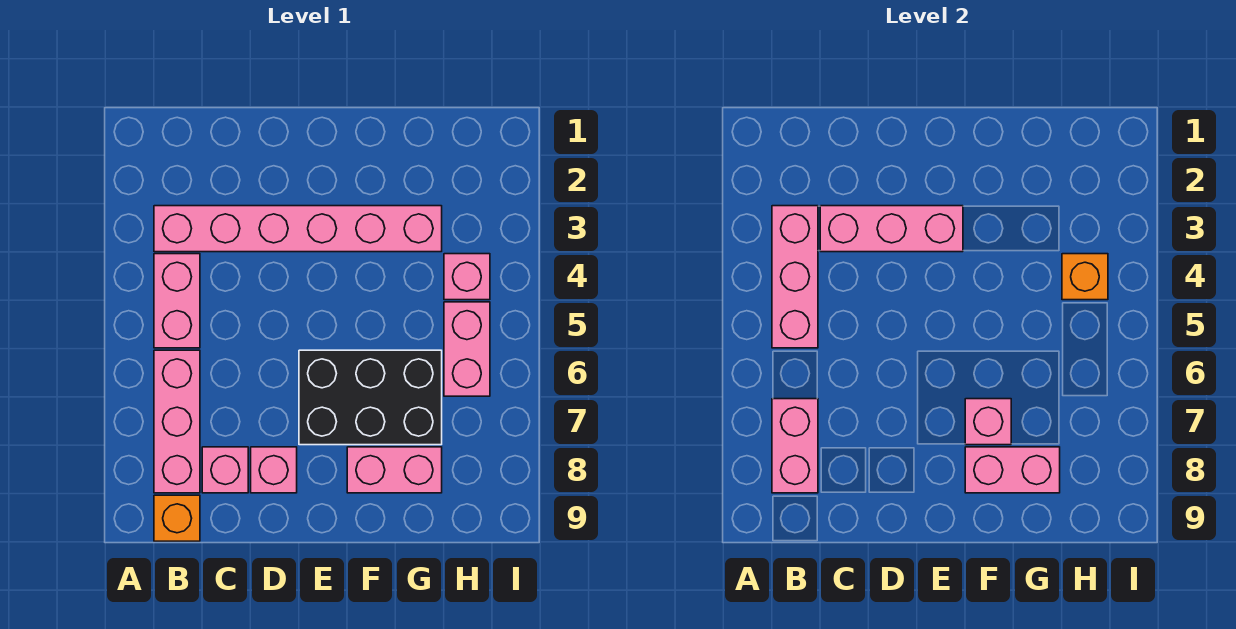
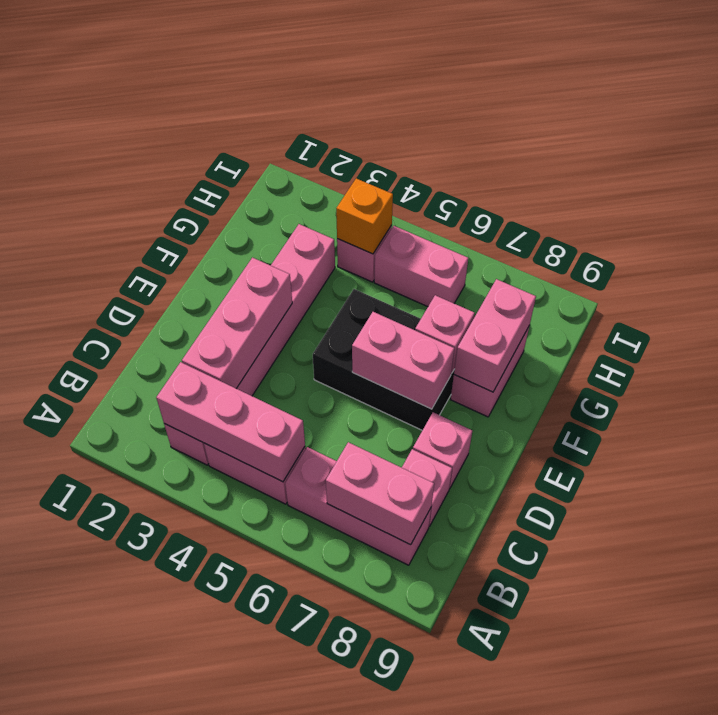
orange brick B9 level 1 -> none
black brick E6:G7 level 1 -> black brick E5:F7 level 1
none -> pink brick E6:E7 level 2

